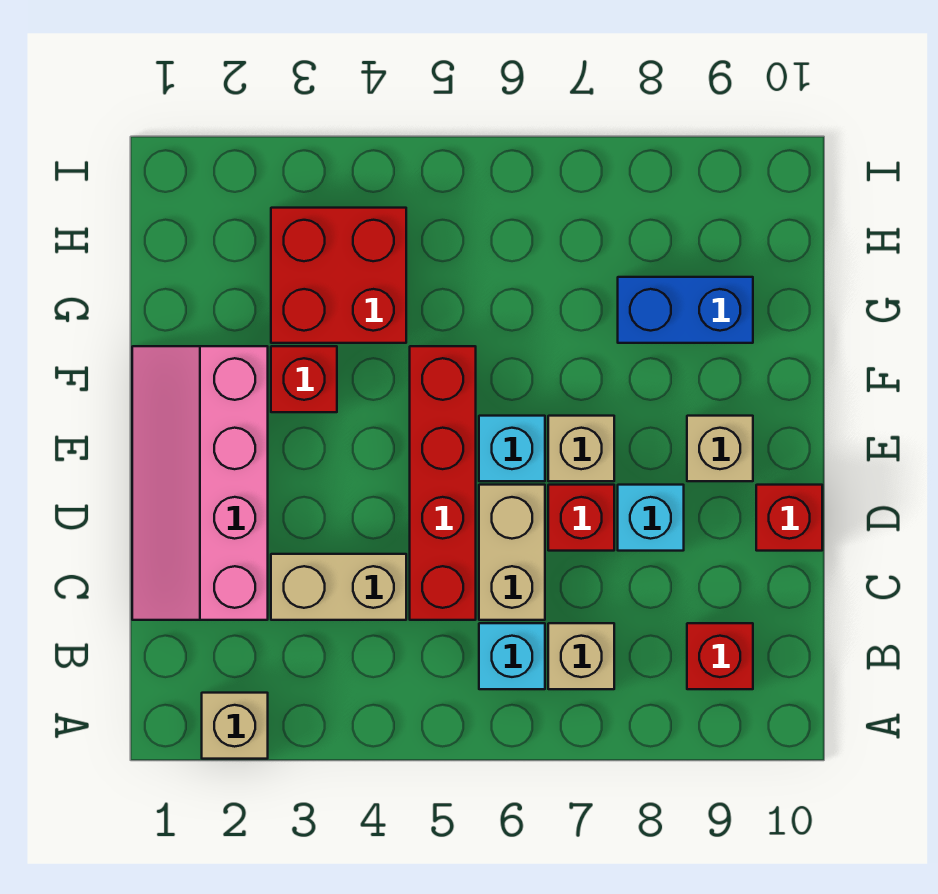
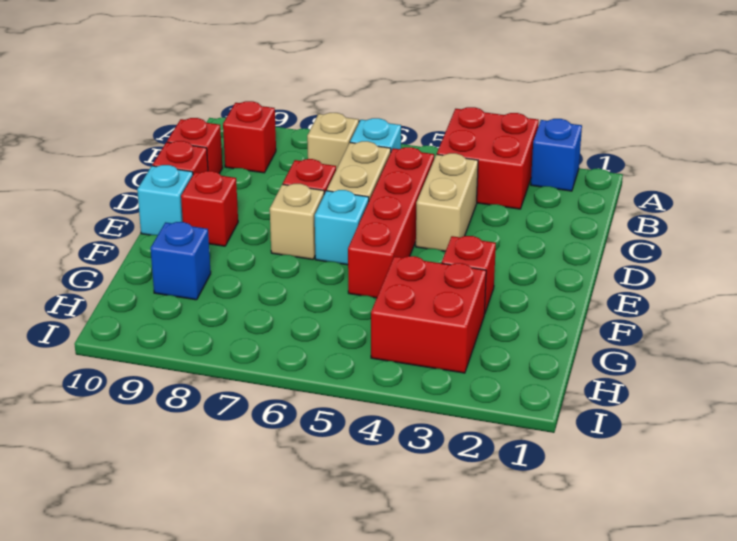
tan brick A2 level 1 -> blue brick A2 level 1
none -> red brick A3:B4 level 1
pink slope C1:F2 level 1 top 2 -> none
tan brick C3:C4 level 1 -> tan brick C4:D4 level 1
none -> red brick C10 level 1
cyan brick D8 level 1 -> cyan brick E10 level 1
tan brick E9 level 1 -> red brick E9 level 1
blue brick G8:G9 level 1 -> blue brick G9 level 1

